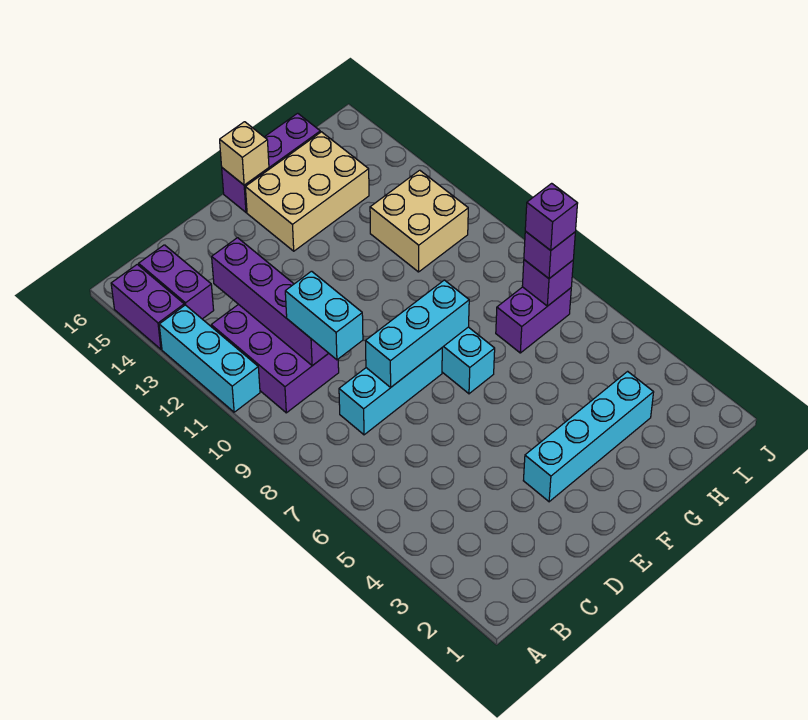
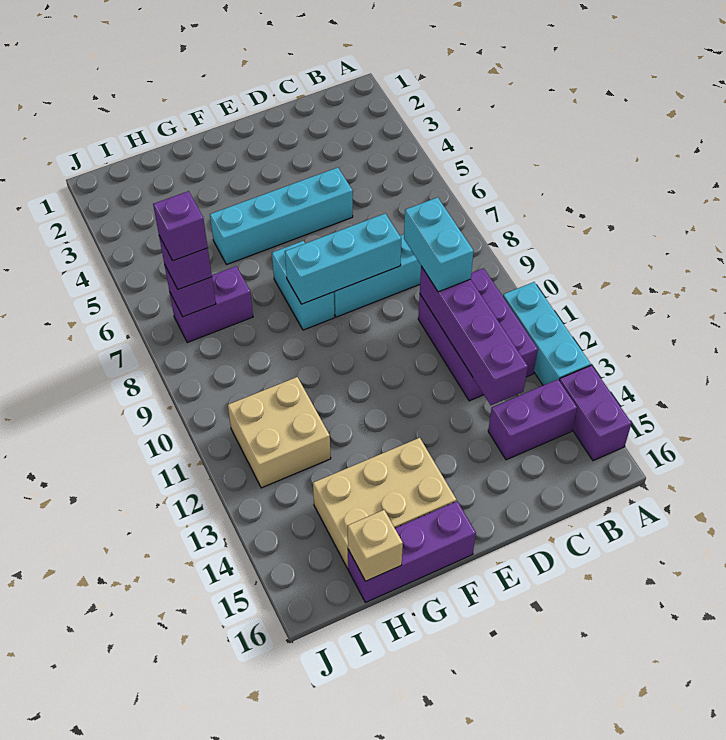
purple brick B14:B15 level 1 -> purple brick B14:C14 level 1
cyan brick E3:H3 level 1 -> cyan brick D5:G5 level 1
tan brick F16 level 2 -> tan brick H16 level 2

